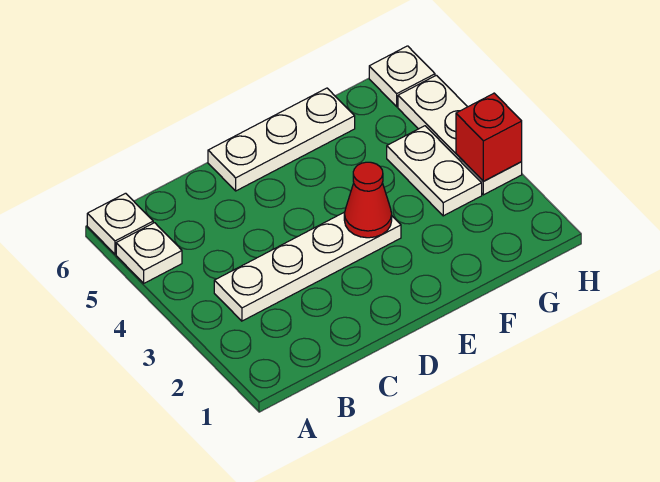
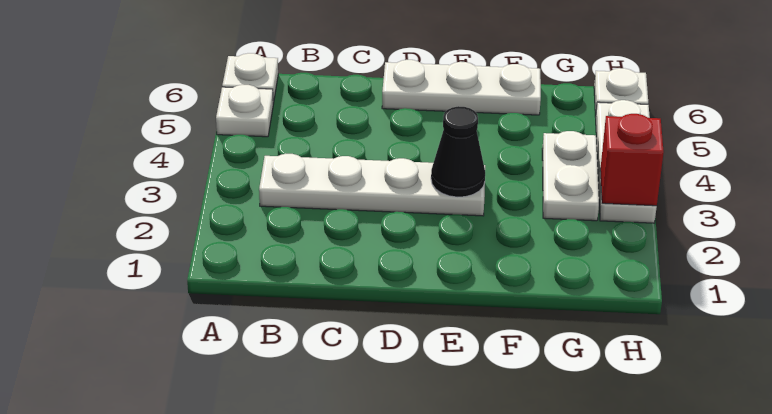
red cone E3 level 2 -> black cone E3 level 2

